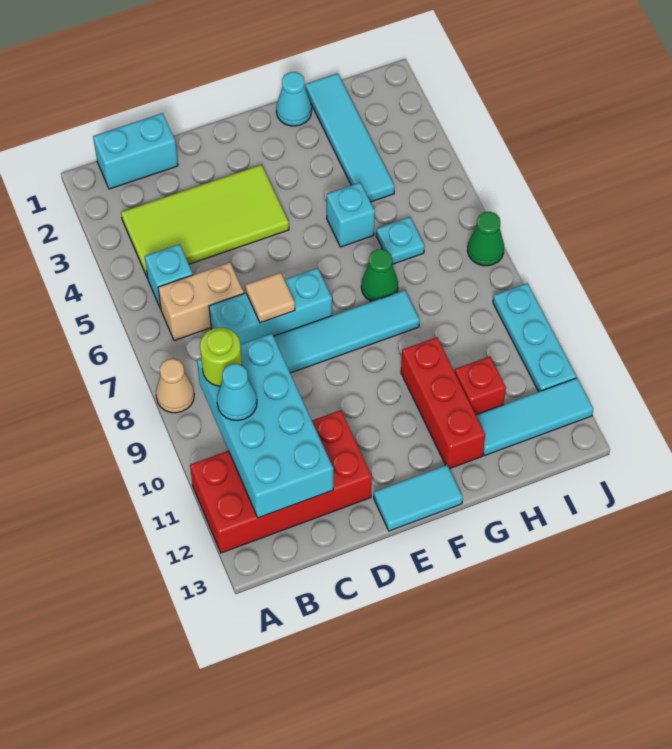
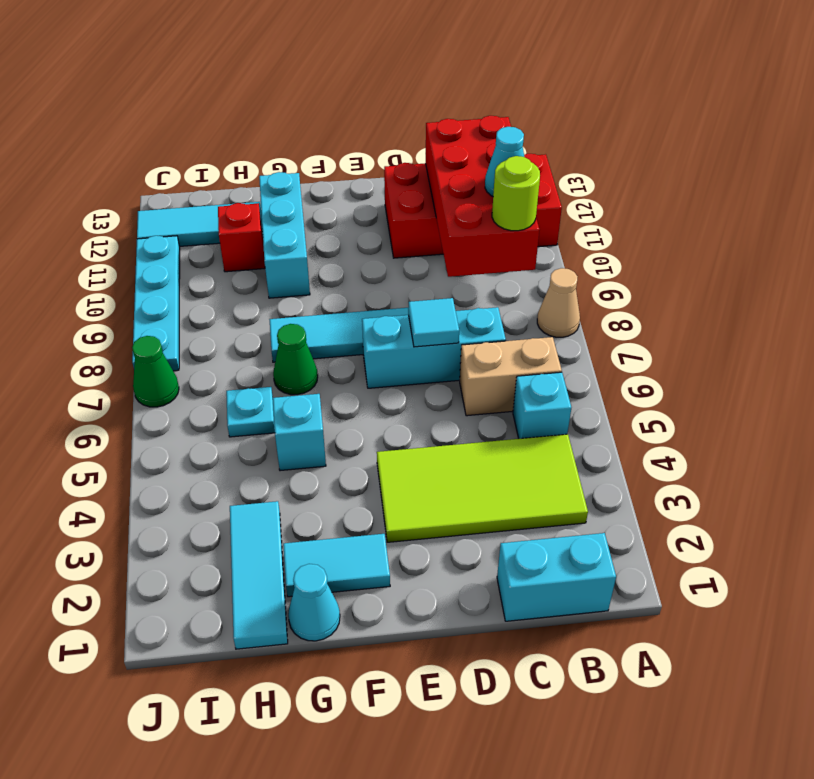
cyan brick B9:C12 level 2 -> red brick B9:C12 level 2
tan tile D7 level 2 -> cyan tile D7 level 2
cyan tile E13:F13 level 1 -> cyan tile F2:G2 level 1
red brick G10:G12 level 1 -> cyan brick G10:G12 level 1
cyan tile H1:H4 level 1 -> cyan tile H1:H3 level 1
cyan plate J9:J11 level 1 -> cyan plate J8:J11 level 1

